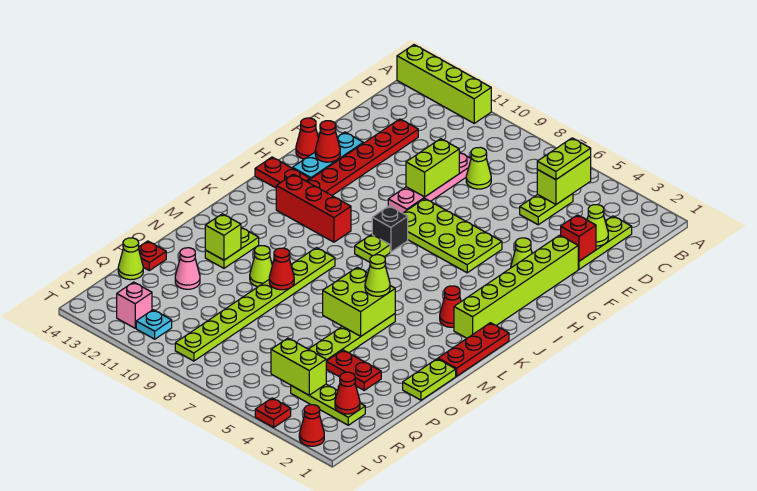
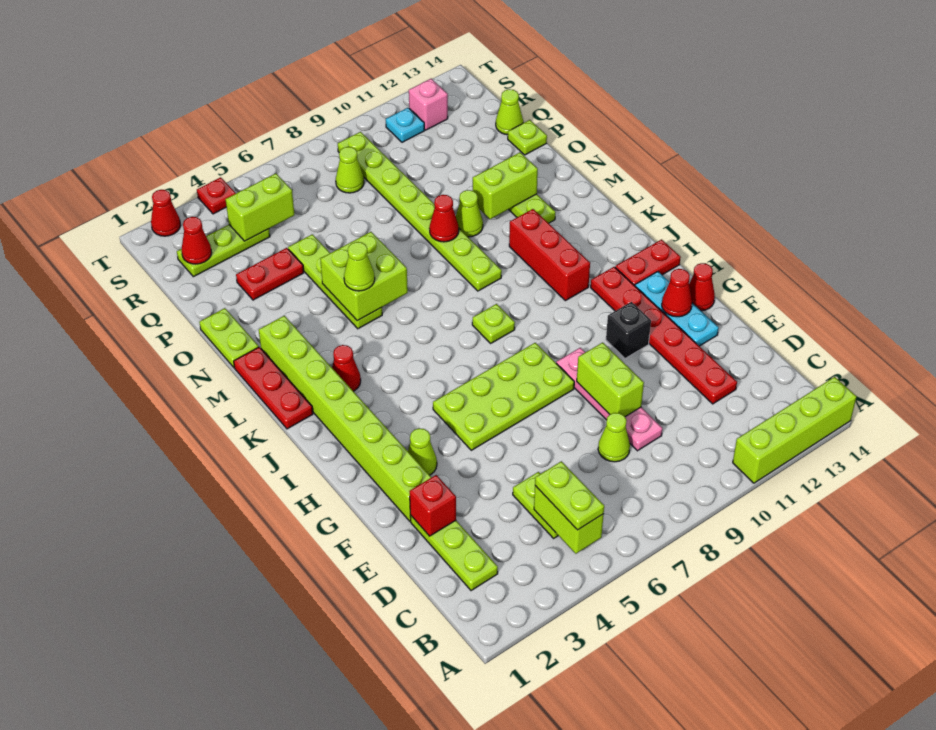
lime cone D2 level 2 -> lime cone R8 level 1
lime brick F2:K2 level 1 -> lime brick F2:M2 level 1
black brick I8 level 1 -> black brick G11 level 1
red brick J10:J12 level 1 -> red brick J11:L11 level 1
lime brick N12 level 2 -> lime brick N11:N12 level 2
pink cone P12 level 1 -> none
red plate P14 level 1 -> lime plate P14 level 1

